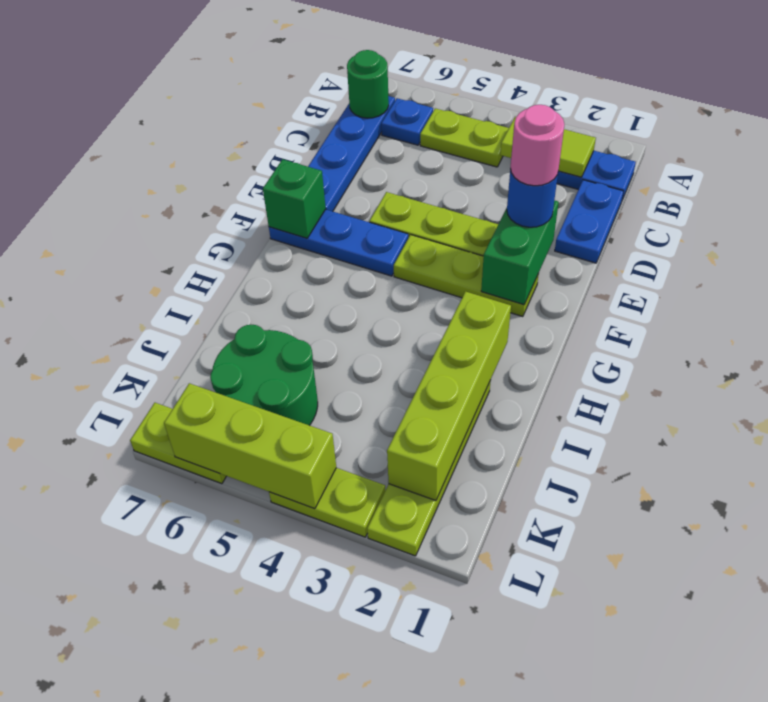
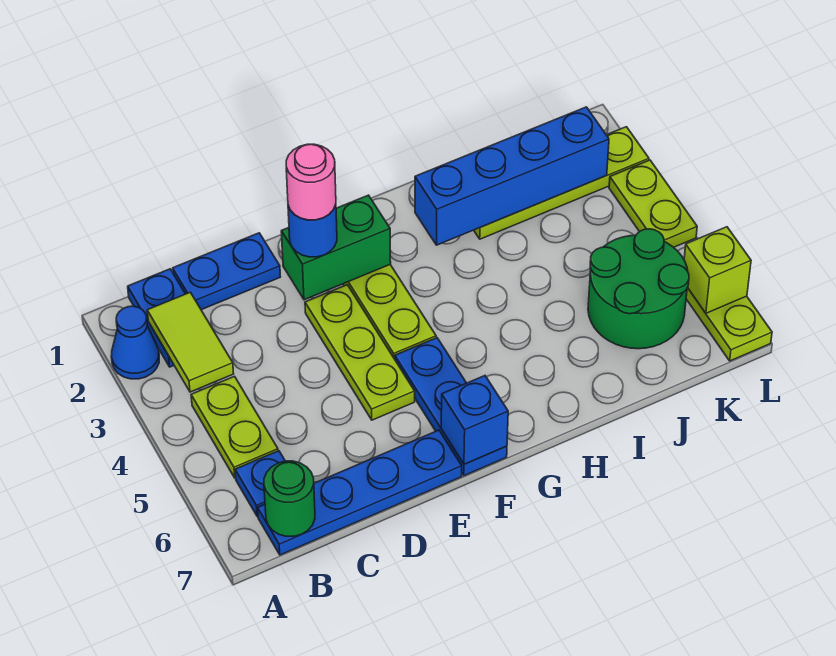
none -> blue cone A2 level 1
green brick F7 level 2 -> blue brick F7 level 2
lime brick H2:K2 level 2 -> blue brick H2:K2 level 2
lime brick L4:L6 level 2 -> lime brick L6 level 2

